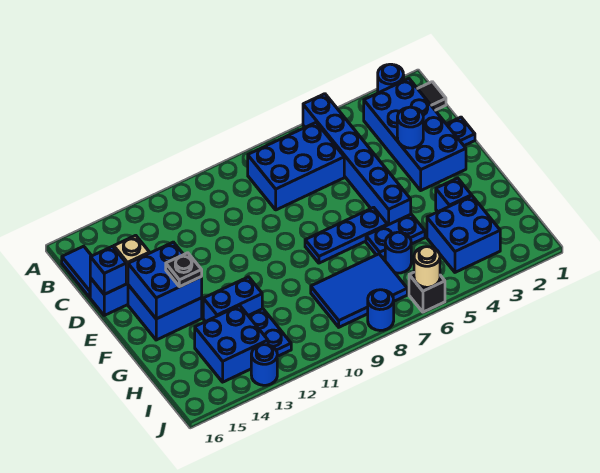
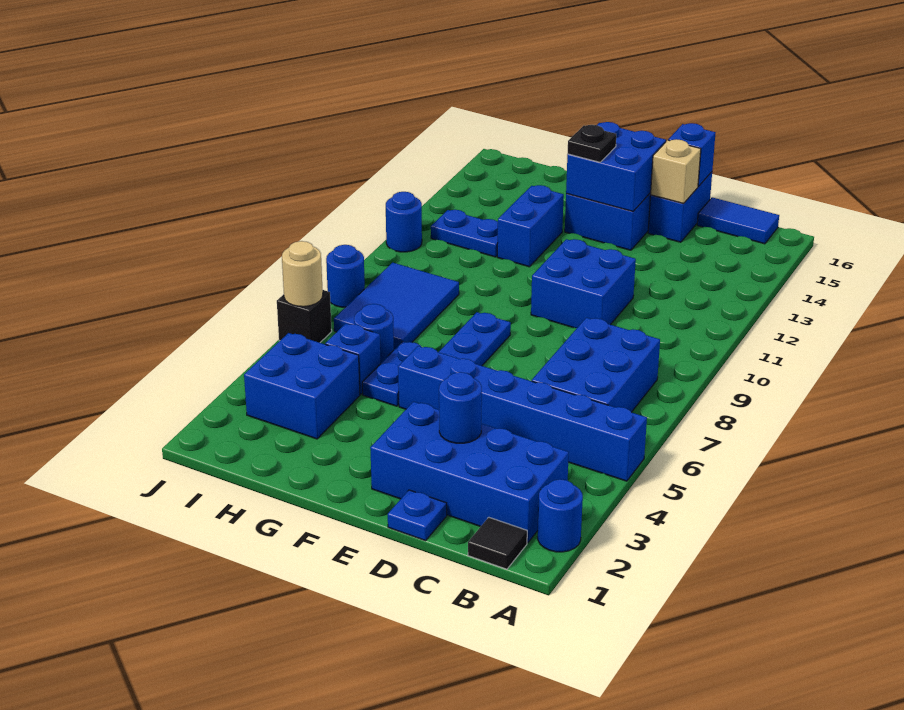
blue brick G3 level 1 -> blue brick H5 level 1
blue brick H13:I14 level 1 -> blue brick D10:E11 level 1
blue round brick J13 level 1 -> blue round brick J11 level 1

